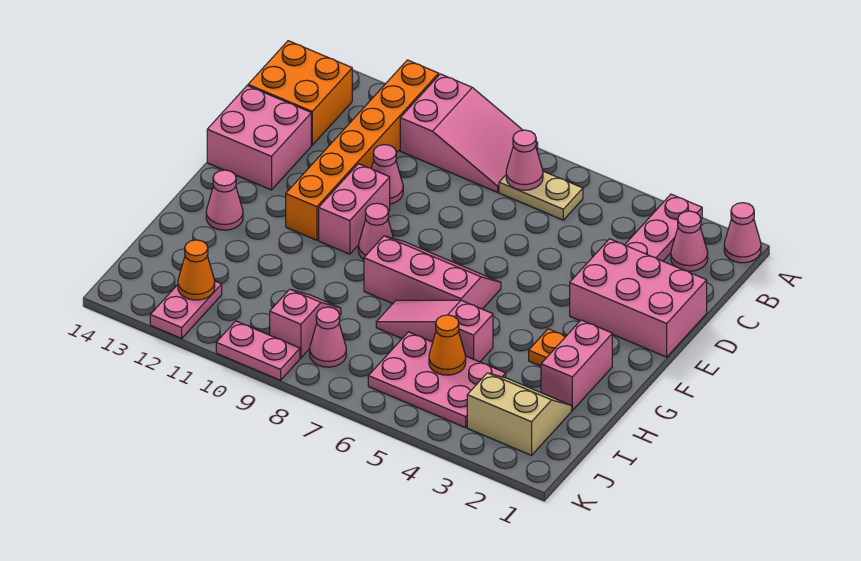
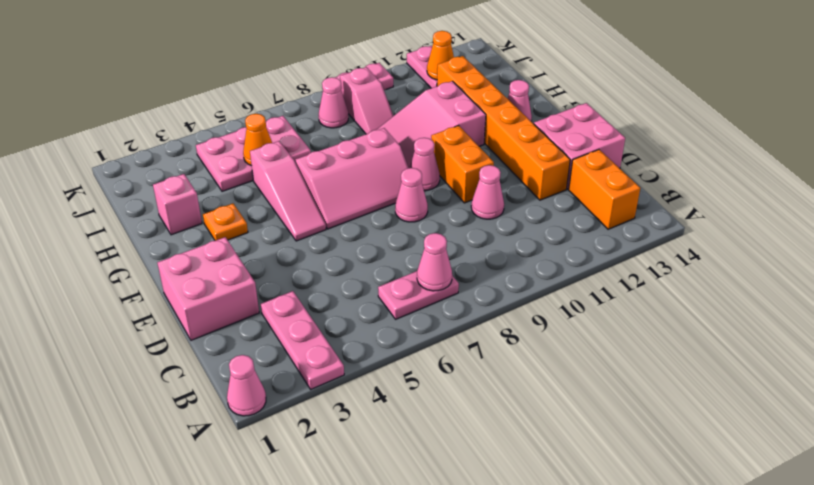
pink slope A8:B10 level 1 top 10 -> pink slope G9:H11 level 1 top 11
orange brick A11:F11 level 1 -> orange brick D12:I12 level 1
pink cone B2 level 1 -> pink cone E8 level 1
tan plate B6:B7 level 1 -> pink plate B6:B7 level 1
orange brick B13:C14 level 1 -> orange brick B13:C13 level 1
pink brick D1:E3 level 1 -> pink brick D1:E2 level 1
pink brick E10:F10 level 1 -> orange brick E10:F10 level 1
pink brick G2:H2 level 1 -> pink brick H2 level 1
pink slope H5:H7 level 1 top 5 -> pink slope F5:H5 level 1 top H
tan slope I2:J3 level 1 top J -> none

